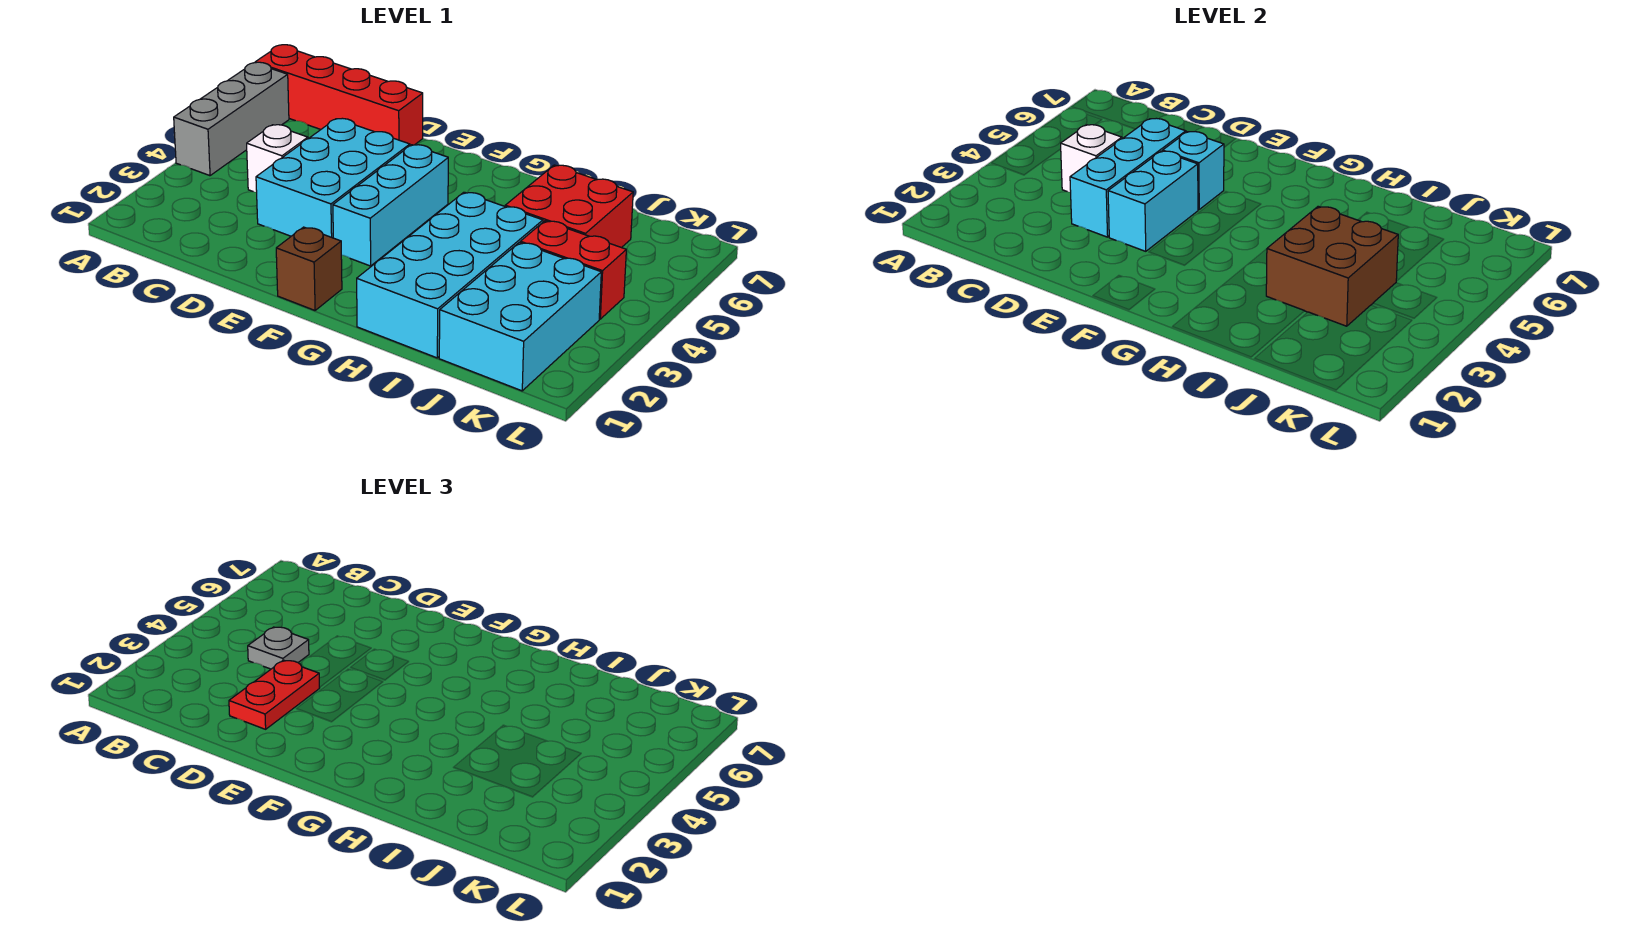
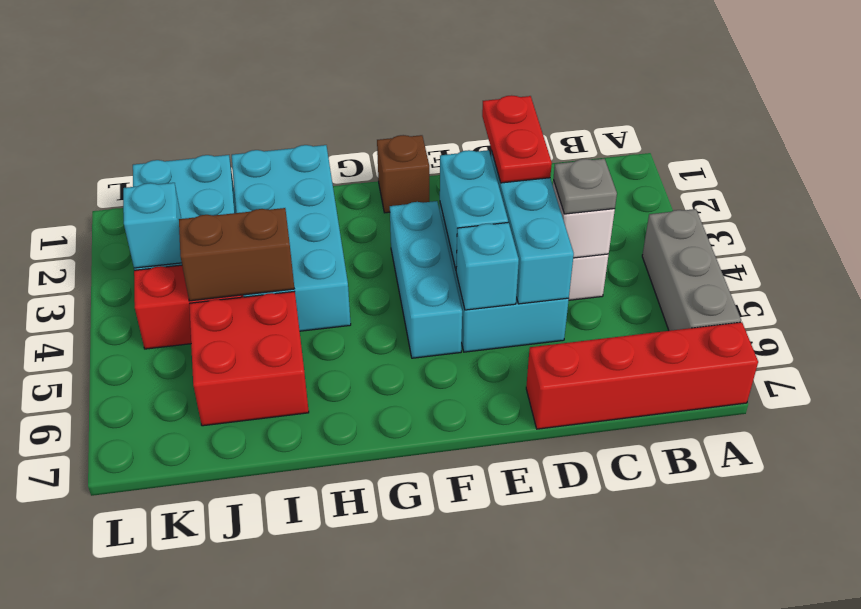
brown brick I3:J4 level 2 -> brown brick I4:J4 level 2
none -> cyan brick K3 level 2

